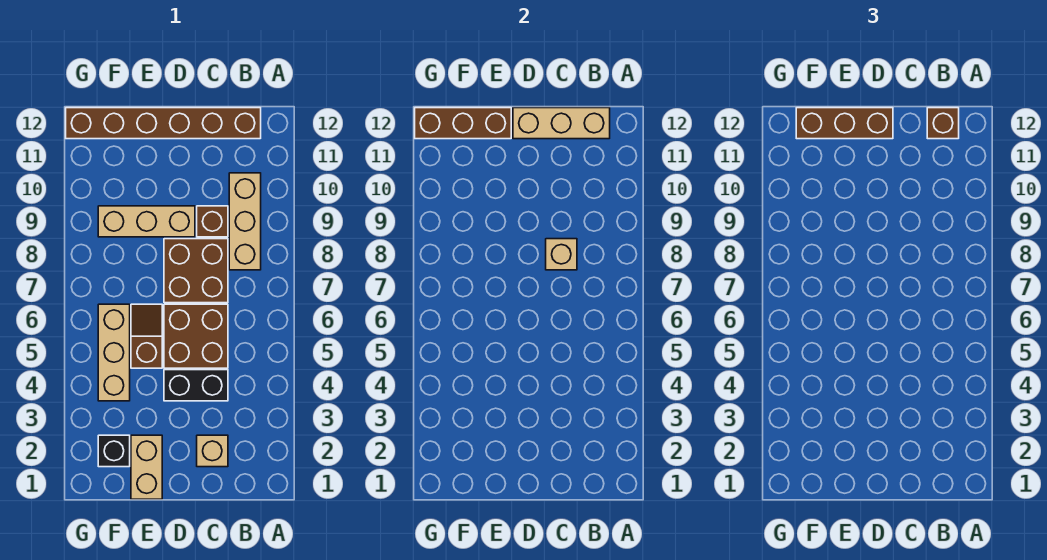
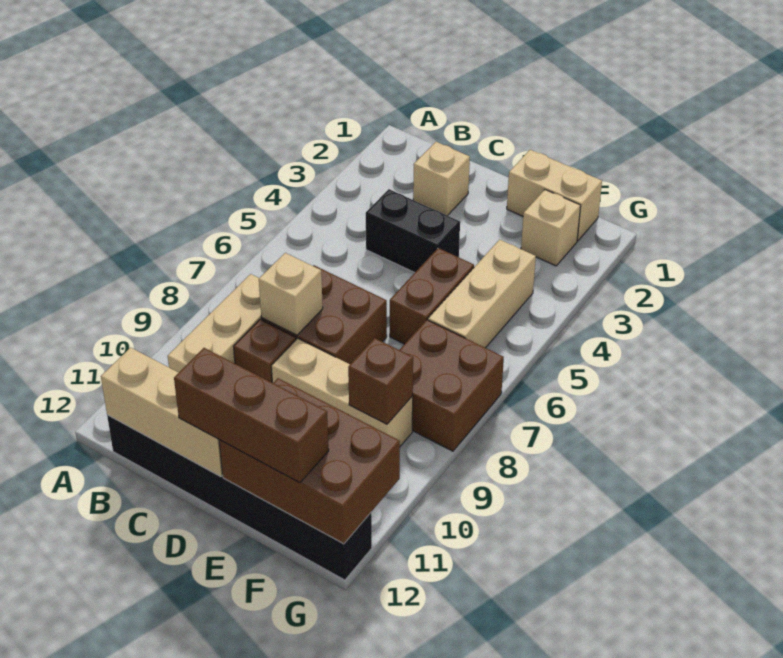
brown brick B12:G12 level 1 -> black brick B12:G12 level 1
brown brick B12 level 3 -> brown brick F9 level 2
brown brick C5:D6 level 1 -> brown brick F7:G8 level 1
tan brick E1:E2 level 1 -> tan brick E1:F1 level 1
brown slope E5:E6 level 1 top 5 -> brown brick E5:E6 level 1
brown brick E12:G12 level 2 -> brown brick E11:G12 level 2
black brick F2 level 1 -> tan brick F2 level 1

